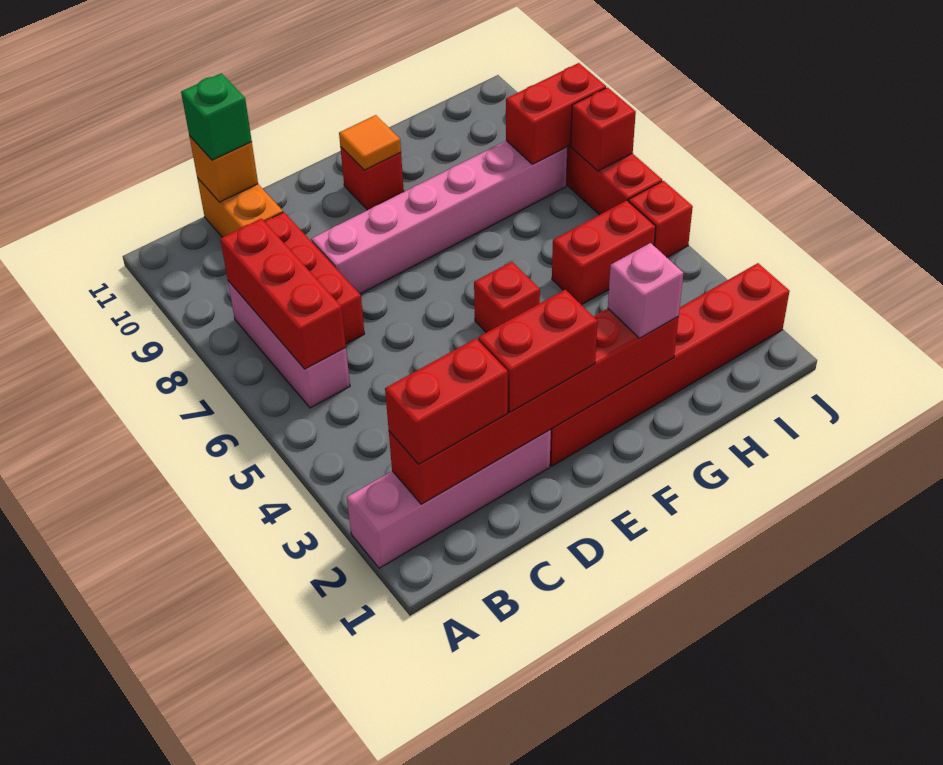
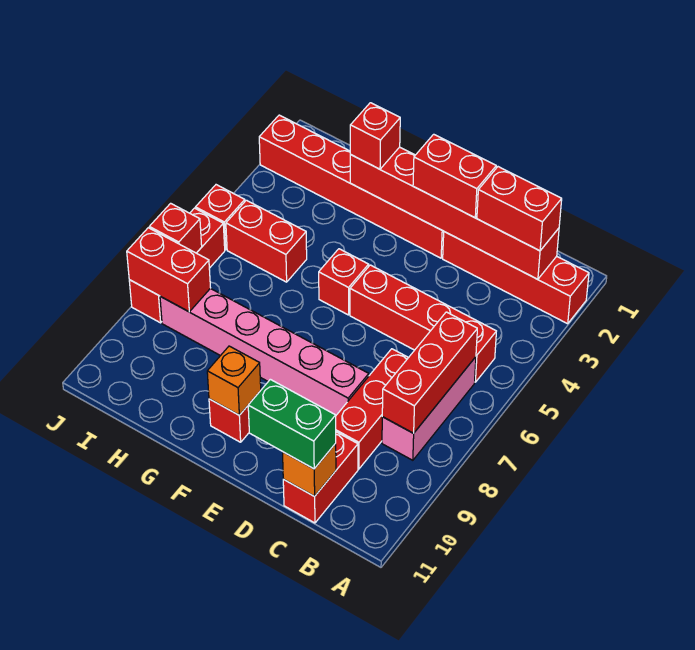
pink brick A2:D2 level 1 -> red brick A2:D2 level 1
none -> red brick B5:E5 level 1
orange brick C10:C11 level 1 -> red brick C10:C11 level 1
green brick C11 level 3 -> green brick C11:D11 level 3
orange tile F10 level 2 -> orange brick F10 level 2
pink brick G2 level 3 -> red brick G2 level 3

